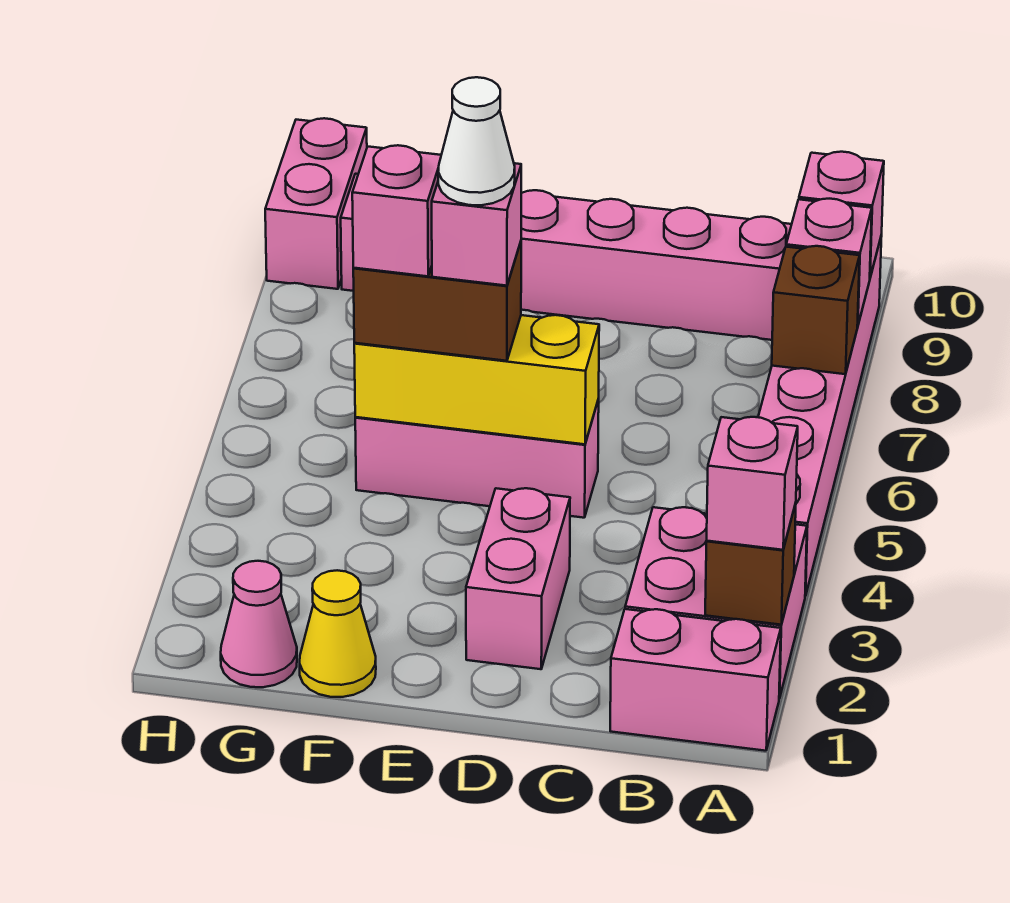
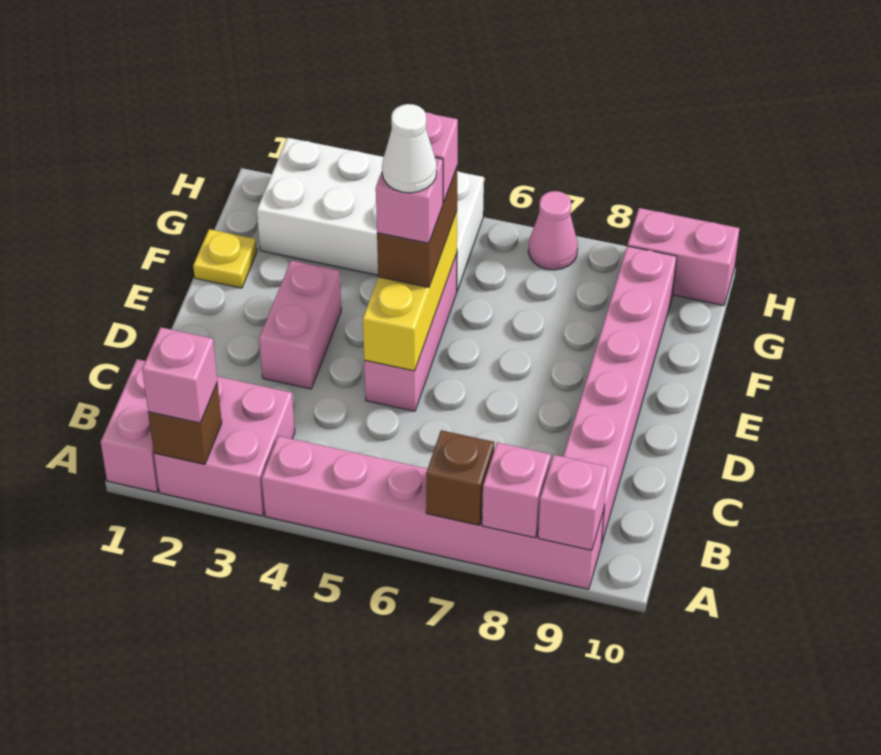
pink brick D2:D3 level 1 -> pink brick D3:E3 level 1
yellow cone F1 level 1 -> yellow plate F1 level 1
pink cone G1 level 1 -> pink cone H7 level 1
none -> white brick G2:H5 level 1

